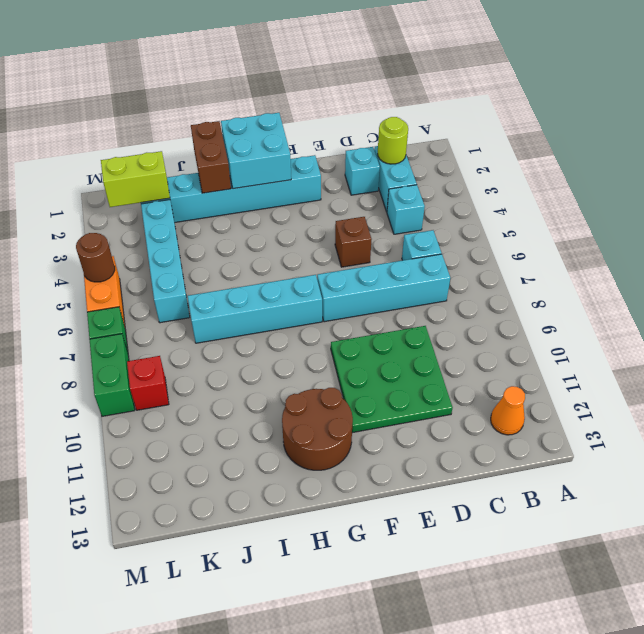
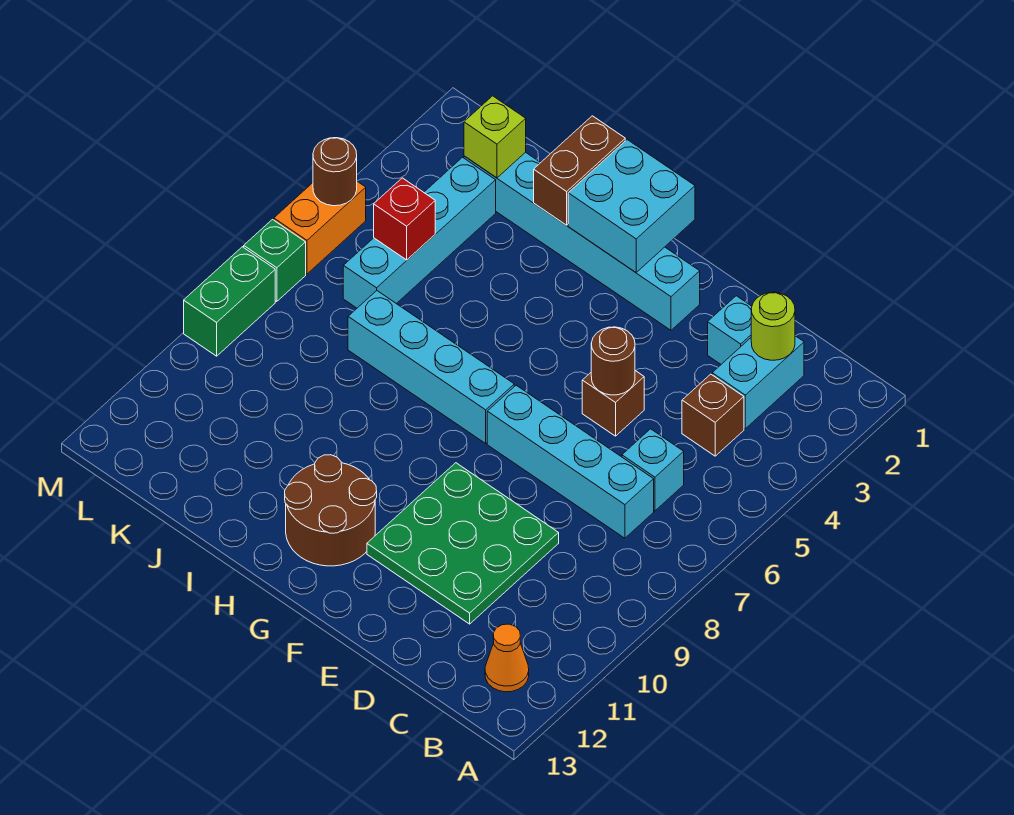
cyan brick C4 level 1 -> brown brick C4 level 1
none -> brown round brick E5 level 2
lime brick K2:L2 level 2 -> lime brick K2 level 2
red brick L9 level 1 -> red brick K5 level 2

